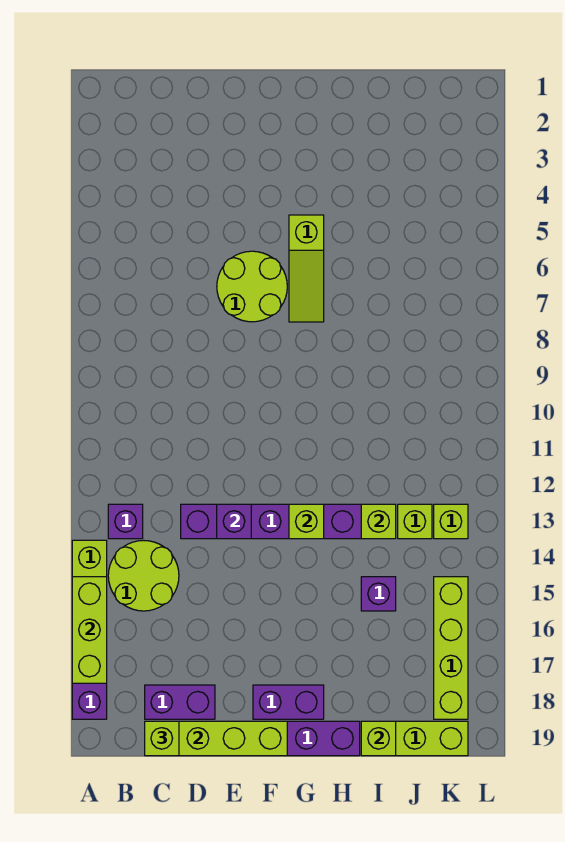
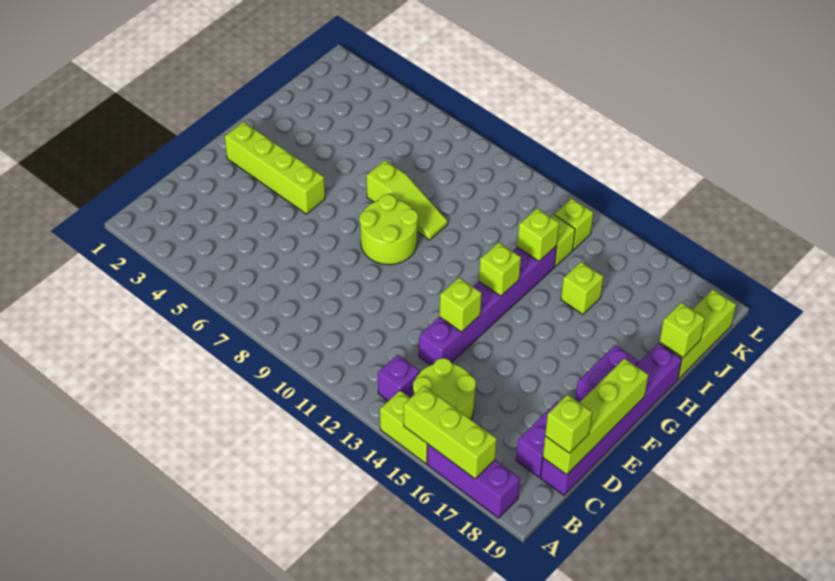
lime round brick E6:F7 level 1 -> lime round brick F8:G9 level 1
purple brick E13 level 2 -> lime brick E13 level 2
lime slope G5:G7 level 1 top 5 -> lime slope H7:H9 level 1 top 7
purple brick I15 level 1 -> lime brick I15 level 1
lime brick K15:K18 level 1 -> lime brick F2:F5 level 1

